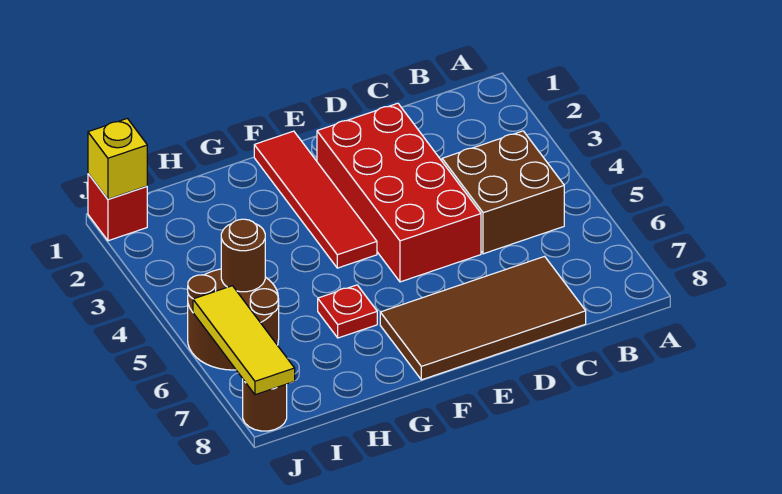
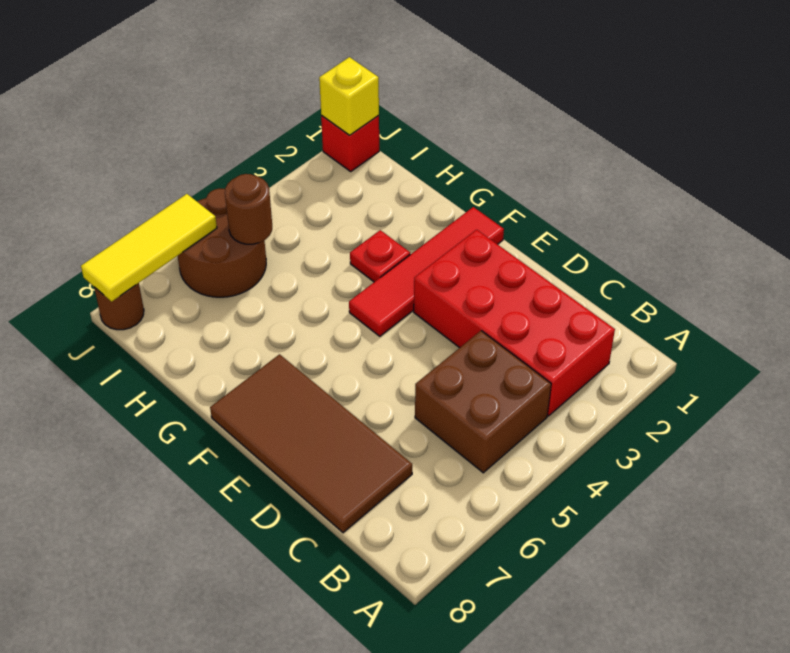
red brick D2:E5 level 1 -> red brick B2:E3 level 1
red plate G6 level 1 -> red plate G3 level 1

